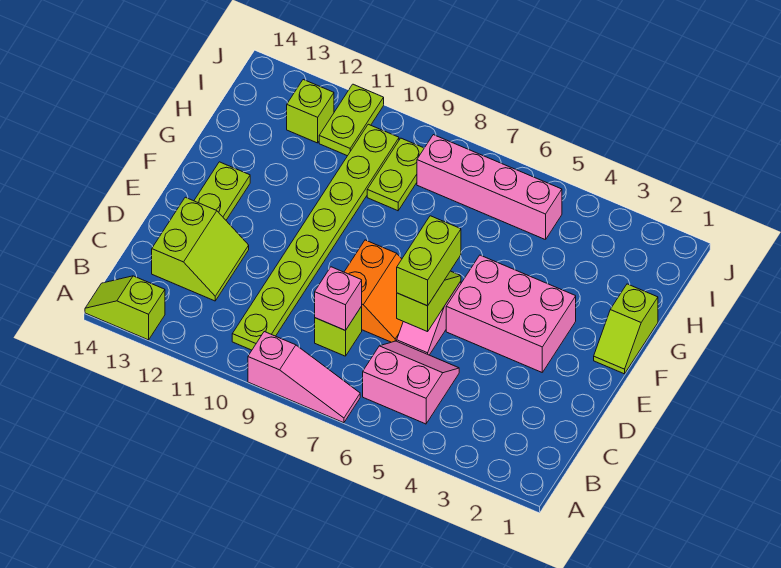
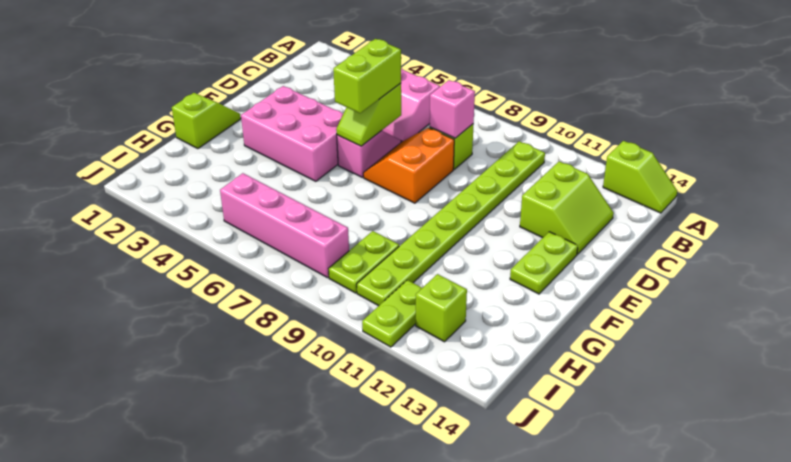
pink slope A7:A9 level 1 top 9 -> none
lime slope C12:D13 level 1 top 13 -> lime slope C12:D13 level 1 top 12

